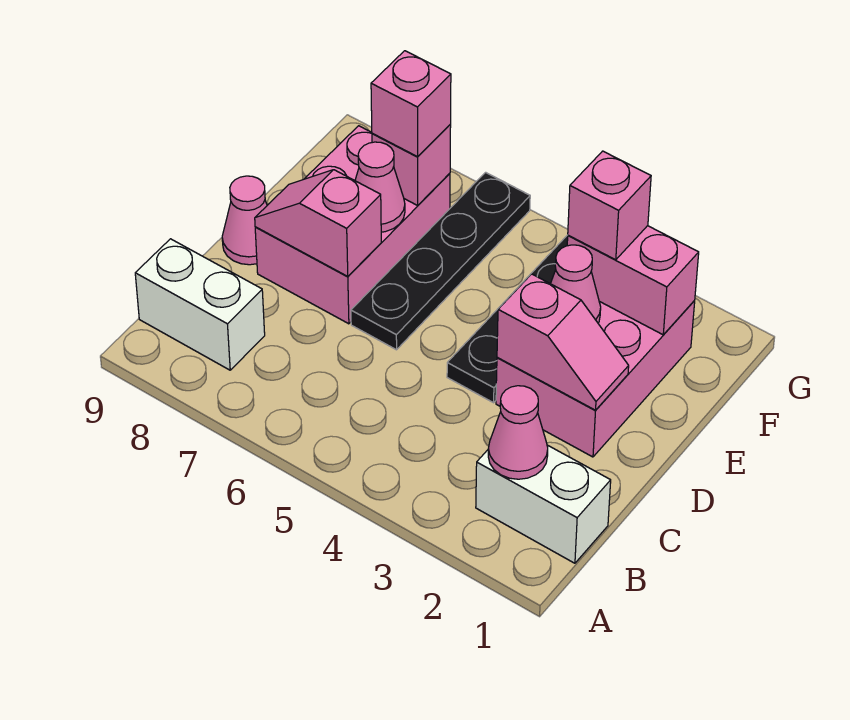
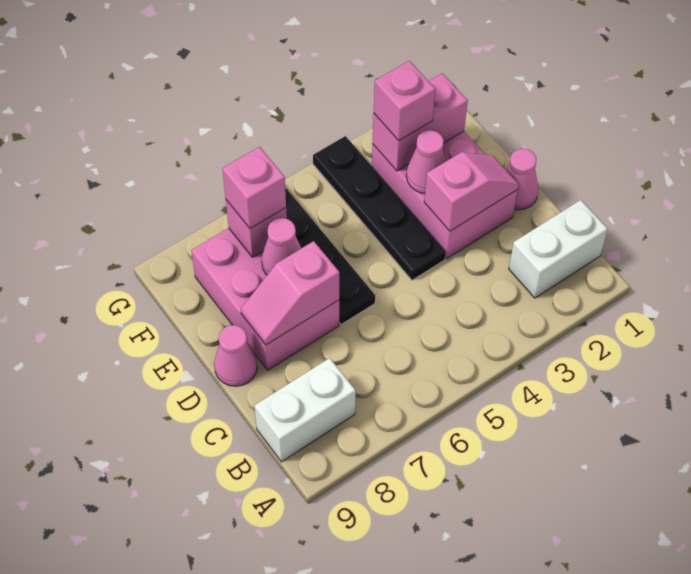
pink cone B2 level 2 -> pink cone D1 level 1

